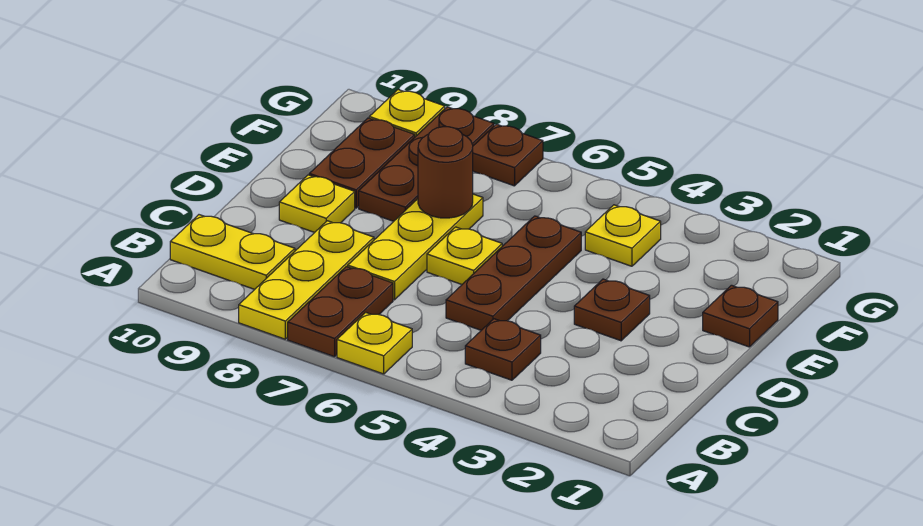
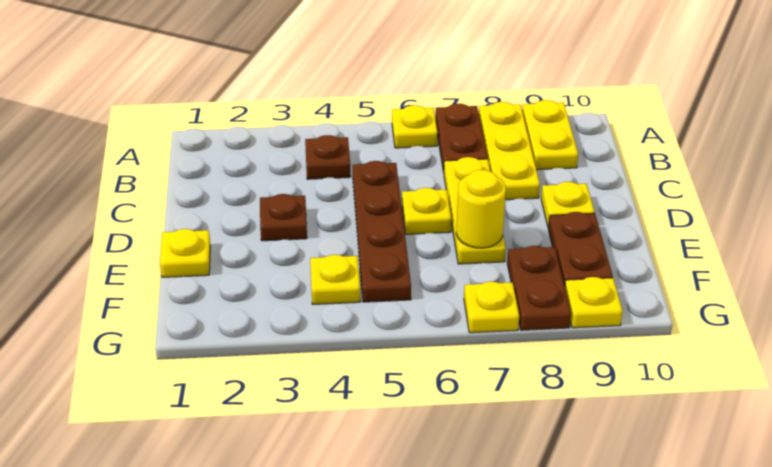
yellow plate B9:B10 level 1 -> yellow plate A9:B9 level 1
brown plate C5:E5 level 1 -> brown plate C5:F5 level 1
brown plate E1 level 1 -> yellow plate E1 level 1
brown round brick E7 level 2 -> yellow round brick E7 level 2
brown plate E8:G8 level 1 -> brown plate F8:G8 level 1
brown plate G7 level 1 -> yellow plate G7 level 1

